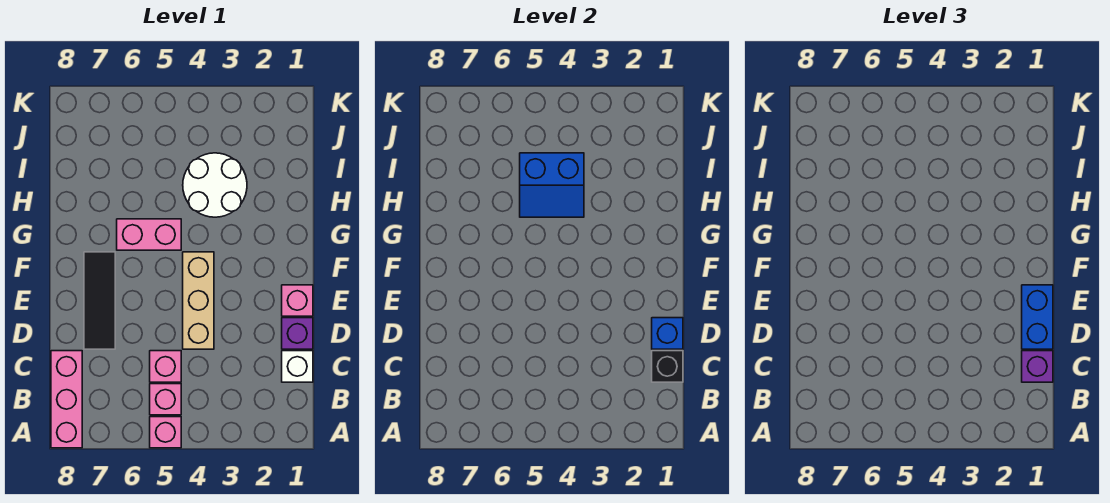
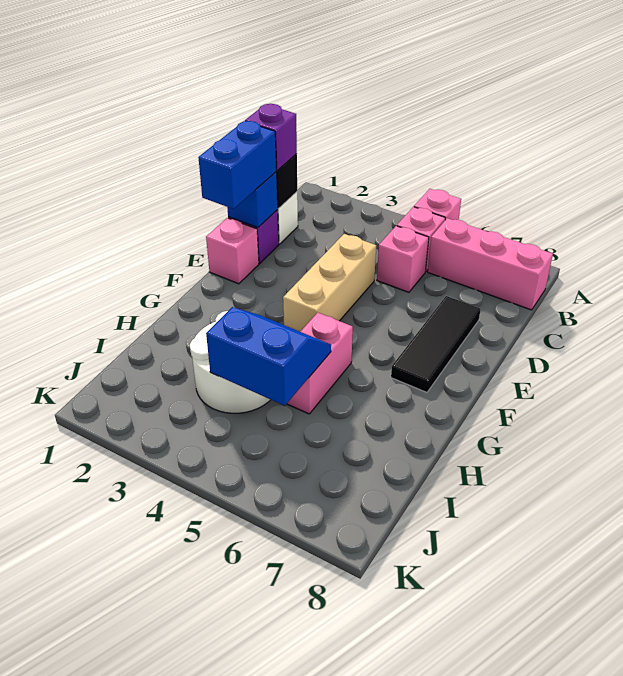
pink brick A8:C8 level 1 -> pink brick B6:B8 level 1
pink brick G5:G6 level 1 -> pink brick G5:H5 level 1

